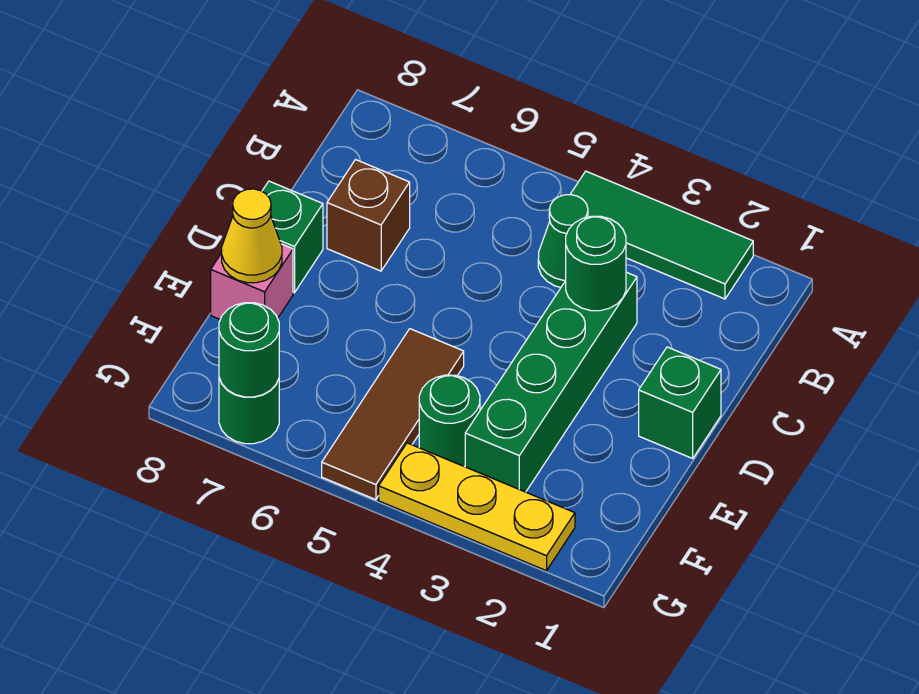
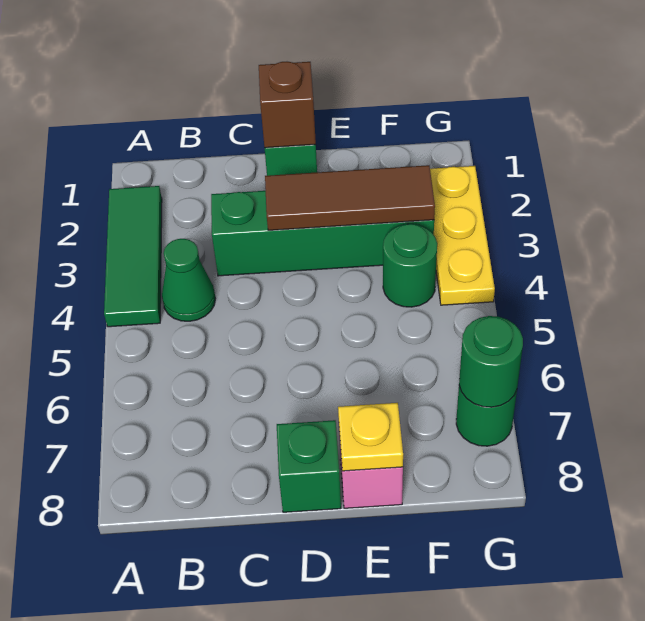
green round brick C3 level 2 -> none
brown brick C7 level 1 -> brown brick D1 level 2
brown tile E5:G5 level 1 -> brown tile D3:F3 level 2
yellow cone E8 level 2 -> yellow plate E8 level 2

